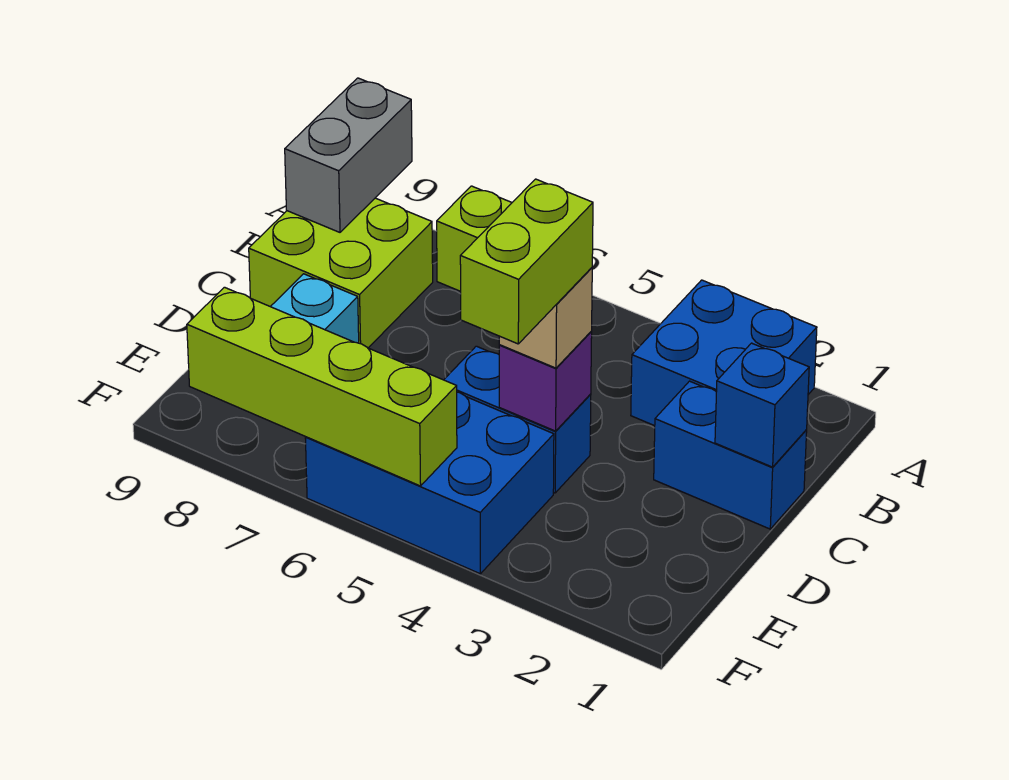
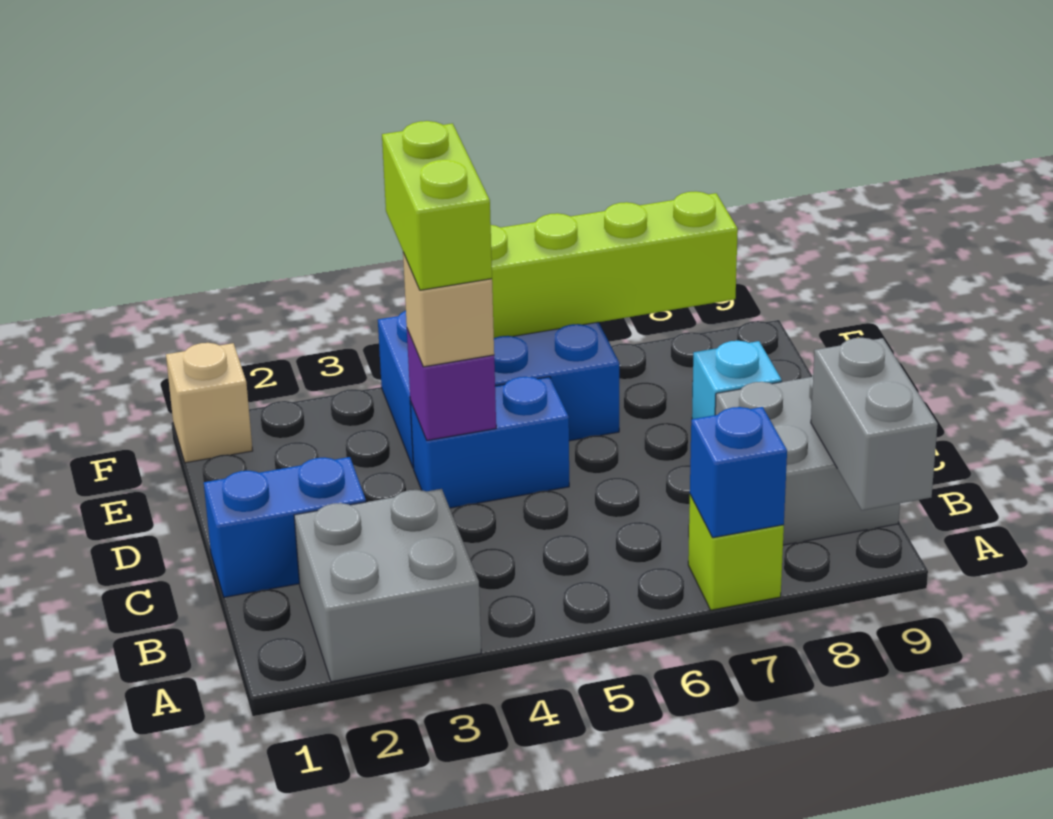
blue brick A2:B3 level 1 -> grey brick A2:B3 level 1
lime brick B8:C9 level 1 -> grey brick B8:C9 level 1
blue brick C1 level 2 -> blue brick A7 level 2
none -> tan brick F1 level 1

